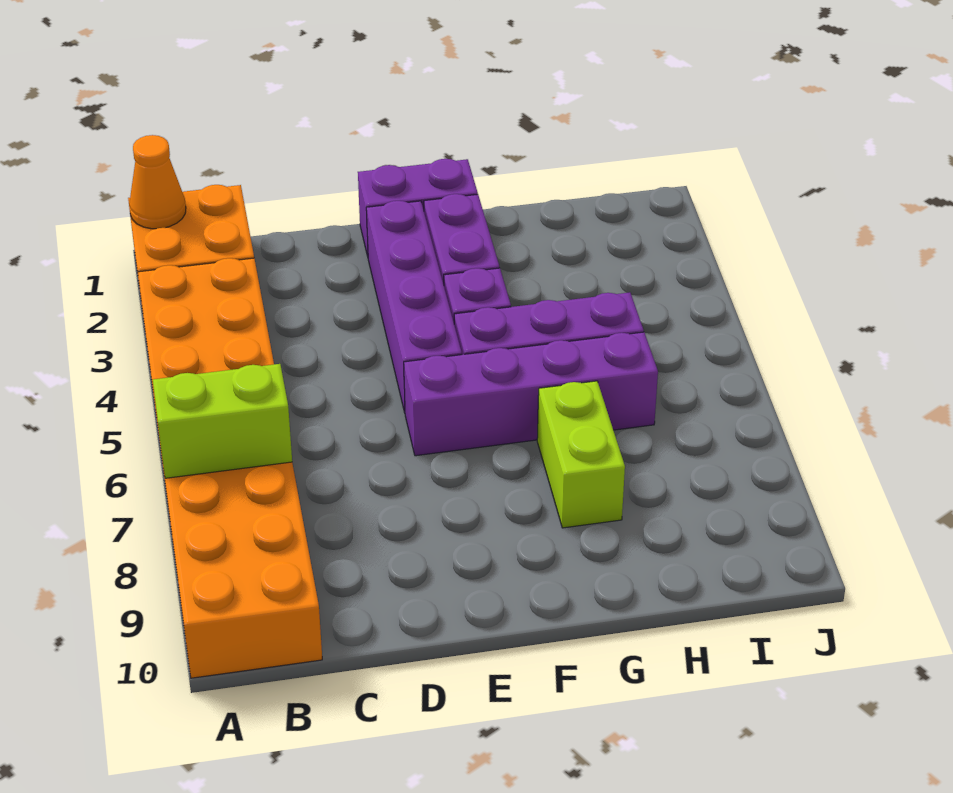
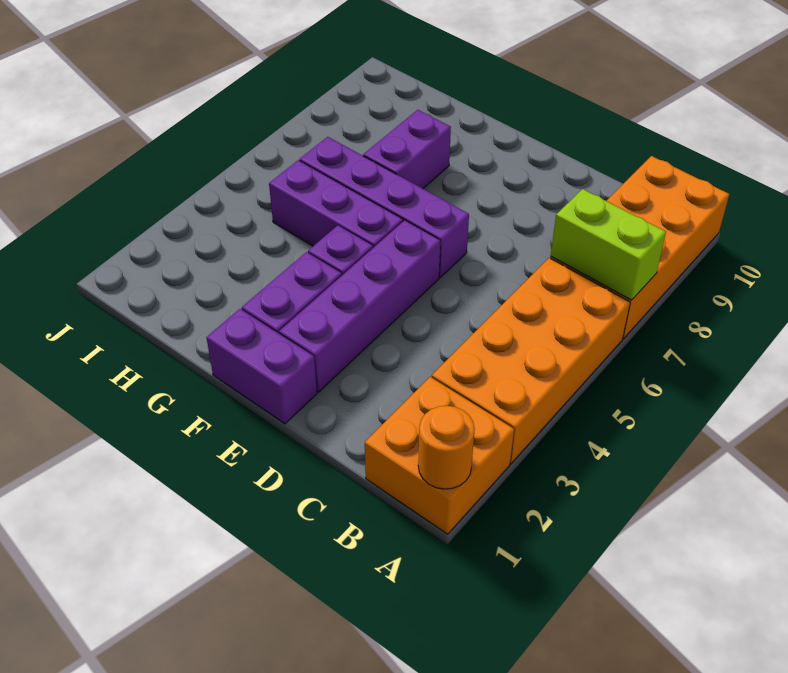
orange cone A1 level 2 -> orange round brick A1 level 2
lime brick G7:G8 level 1 -> purple brick G7:G8 level 1

